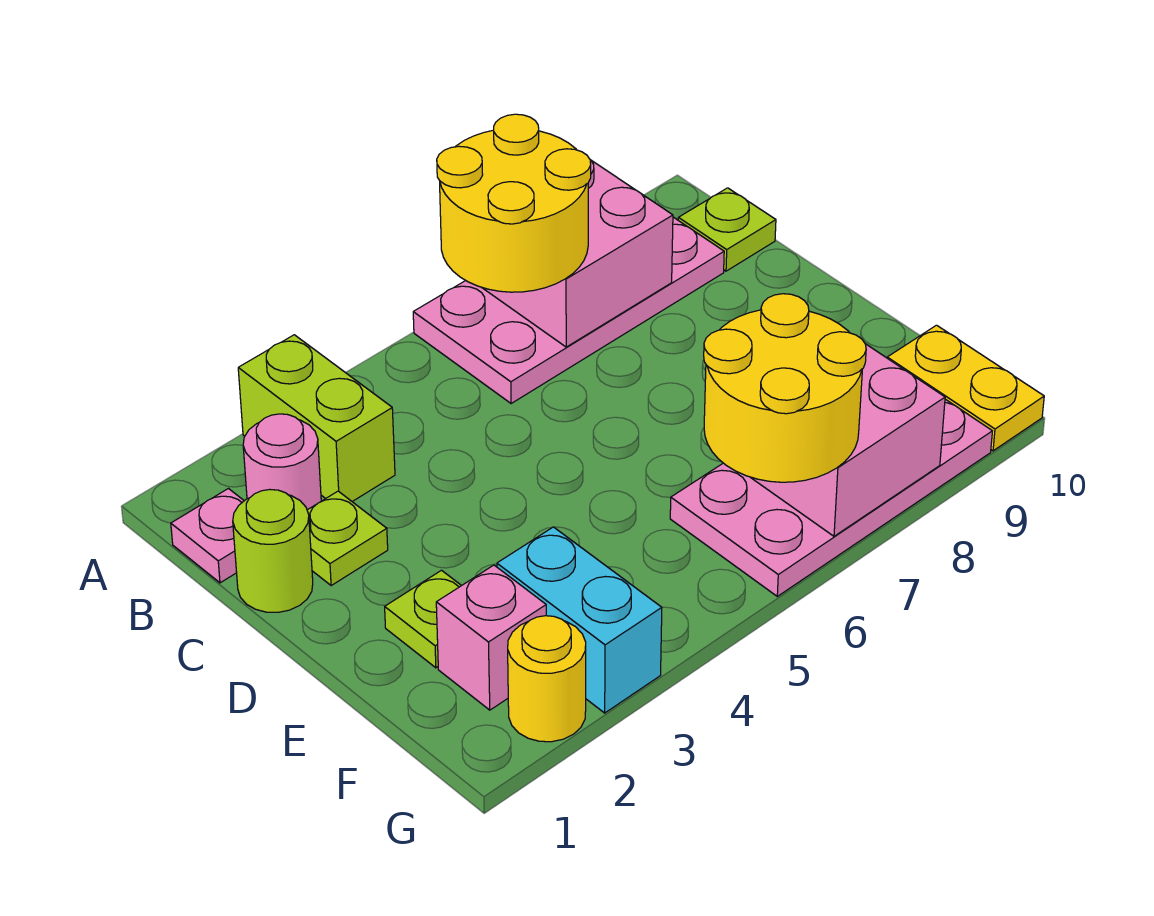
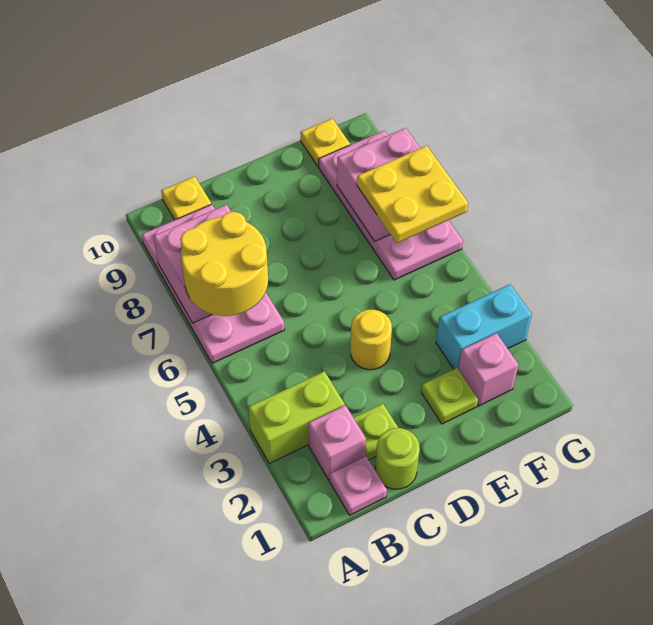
pink round brick B2 level 1 -> pink brick B2 level 1
lime plate B10 level 1 -> yellow plate B10 level 1
yellow round brick F6:G7 level 3 -> yellow plate F6:G7 level 3
yellow plate F10:G10 level 1 -> yellow plate F10 level 1
yellow round brick G2 level 1 -> yellow round brick D4 level 1

